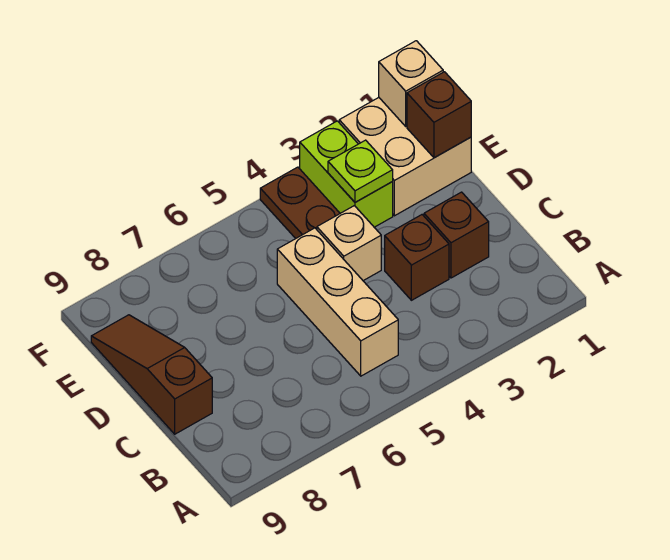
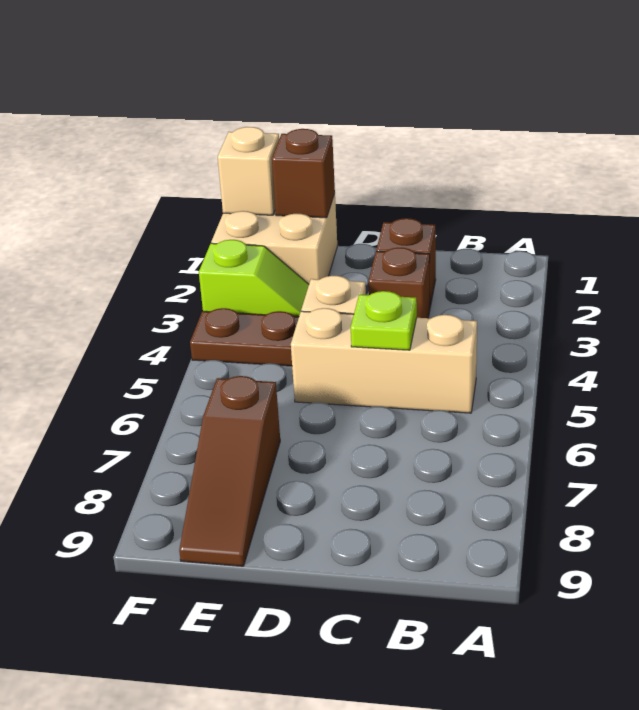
brown slope C9:E9 level 1 top C -> brown slope E7:E9 level 1 top 7
lime brick E3:F3 level 1 -> lime slope E3:F3 level 1 top F
lime plate E3 level 2 -> lime plate C5 level 2

